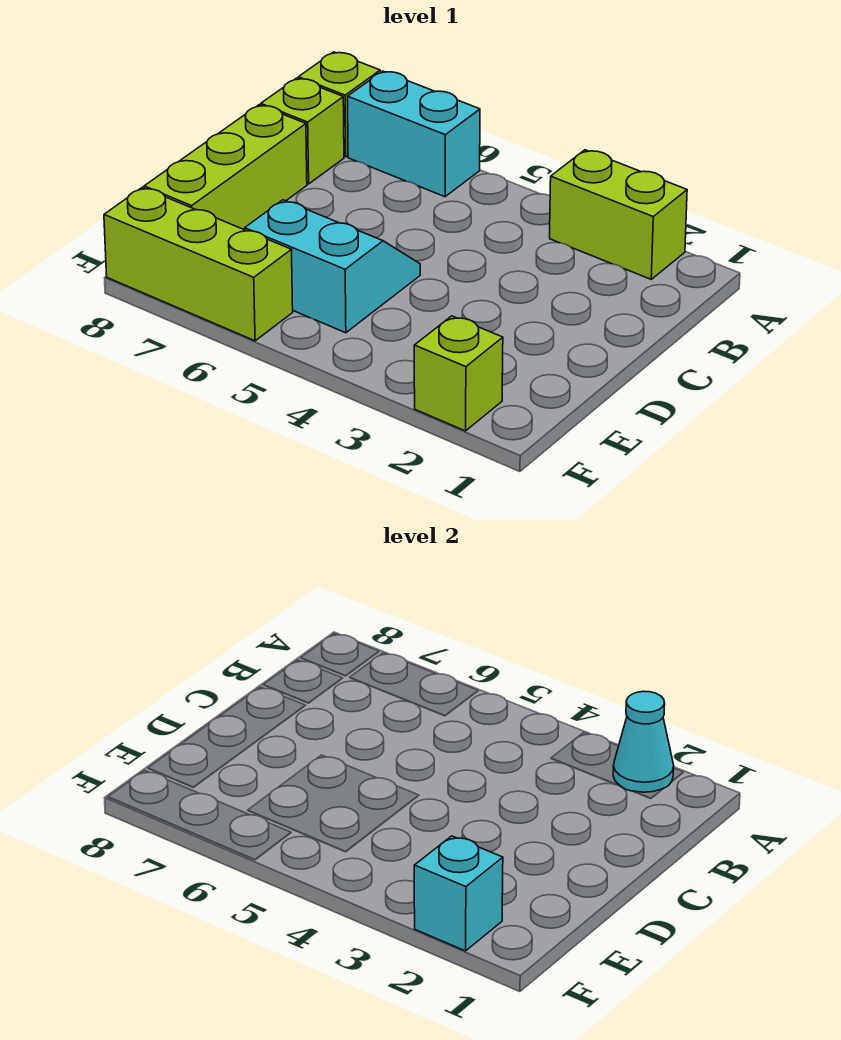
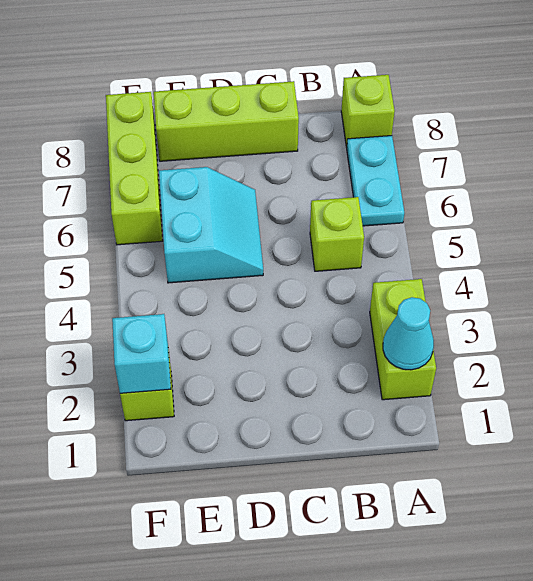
cyan brick A6:A7 level 1 -> cyan plate A6:A7 level 1
lime brick B8 level 1 -> lime brick B5 level 1

